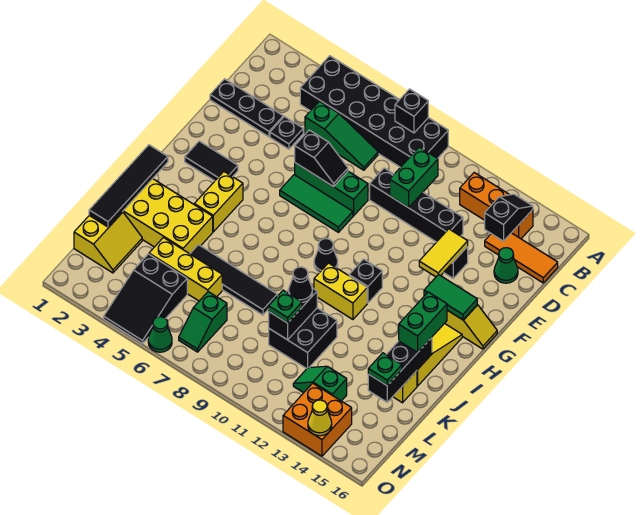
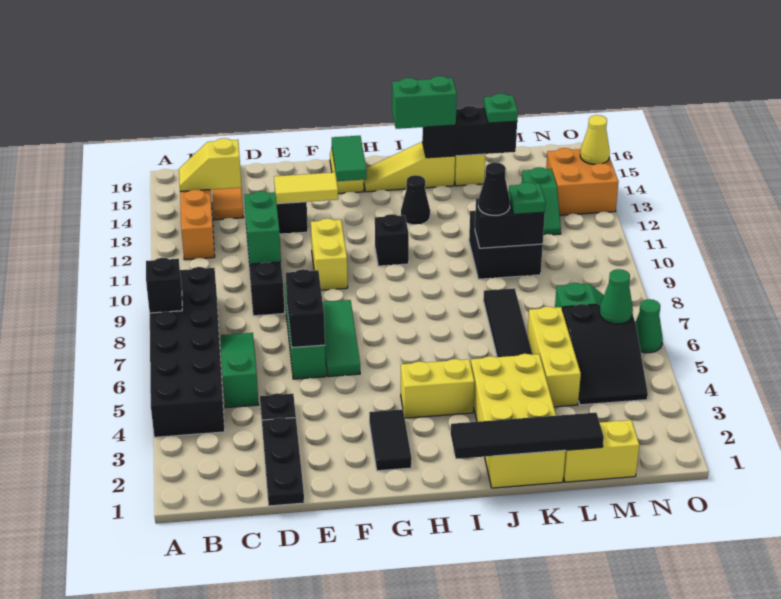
black slope B14:C14 level 2 top C -> yellow slope B14:C14 level 2 top C
green brick C10:D10 level 2 -> green brick D10:D11 level 2
green cone D15 level 1 -> green cone N6 level 2
black slope E6:E7 level 2 top 6 -> black brick E6:E7 level 2
black cone H9 level 1 -> black cone I13 level 1
yellow brick I10:I11 level 1 -> yellow brick F10:F11 level 1
black slope M4:O5 level 1 top M -> black slope M4:N6 level 1 top 6

